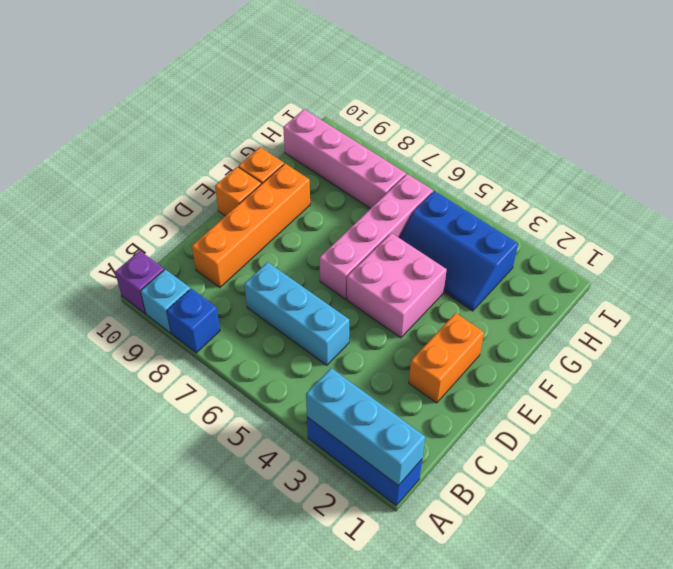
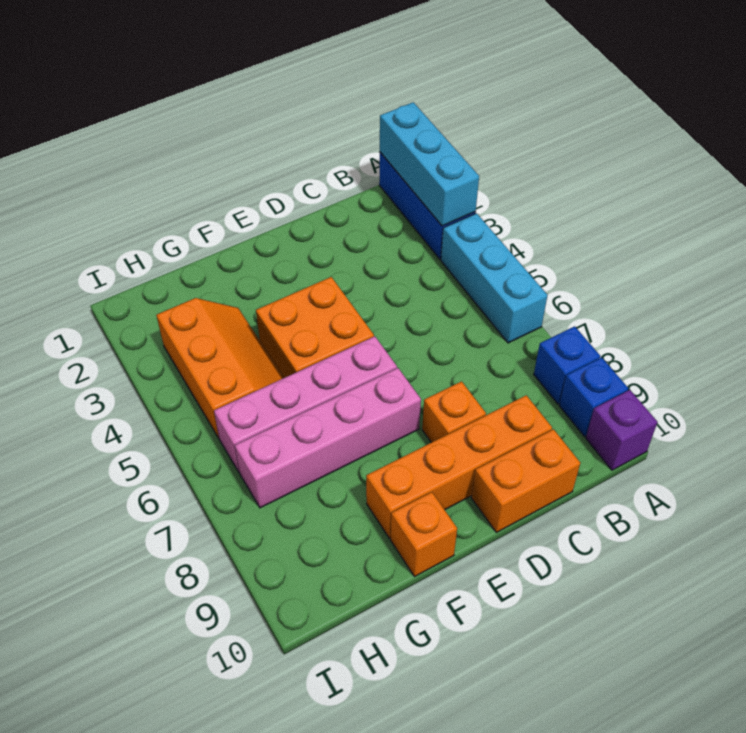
cyan brick A9 level 1 -> blue brick A9 level 1
cyan brick C5:C7 level 1 -> cyan brick A4:A6 level 1
orange brick D2:E2 level 1 -> orange brick C10:D10 level 1
pink brick E4:F5 level 1 -> orange brick E4:F5 level 1
orange brick E10 level 1 -> orange brick D8 level 1
blue slope G3:H5 level 1 top H -> orange slope G3:H5 level 1 top H
pink brick H7:H10 level 1 -> pink brick E7:H7 level 1

